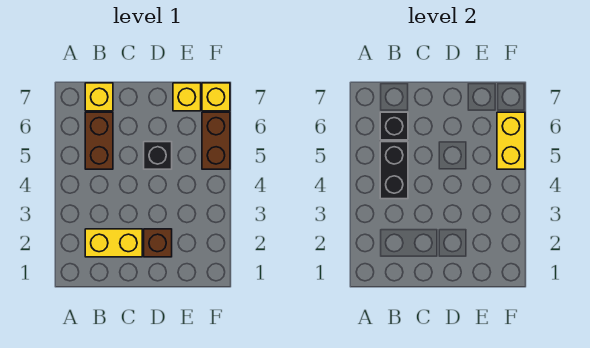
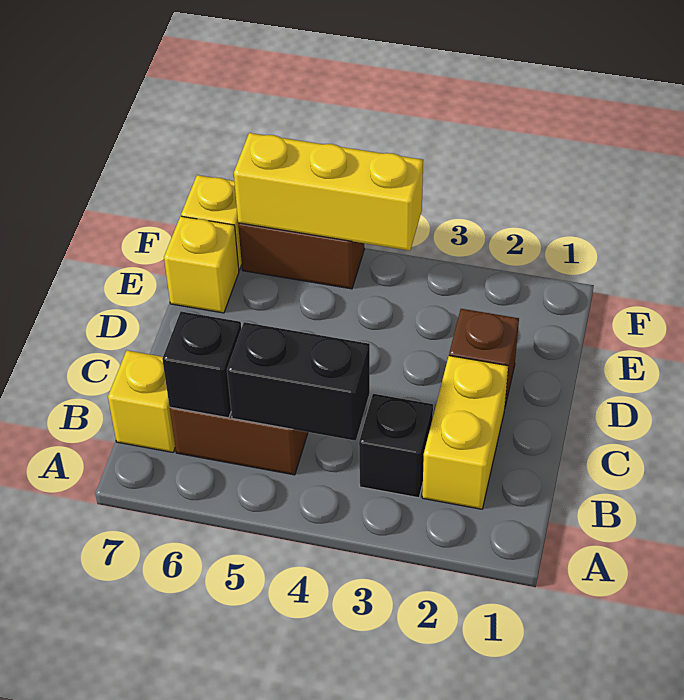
black brick D5 level 1 -> black brick B3 level 1
yellow brick F5:F6 level 2 -> yellow brick F4:F6 level 2

